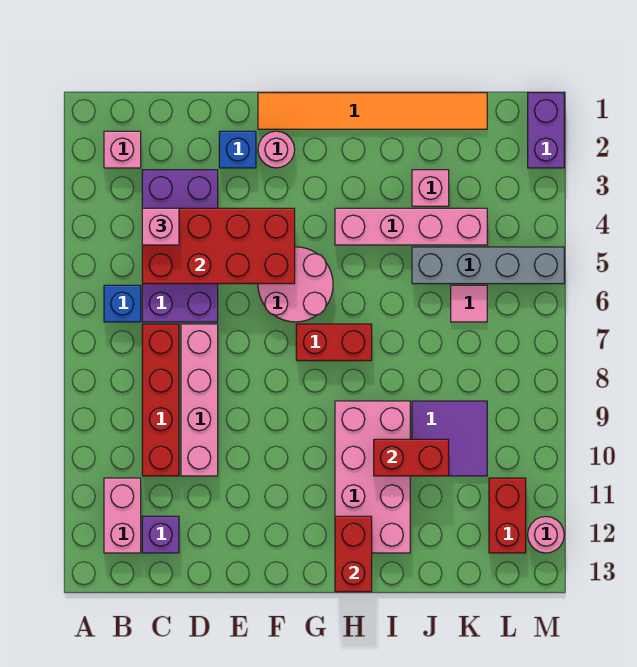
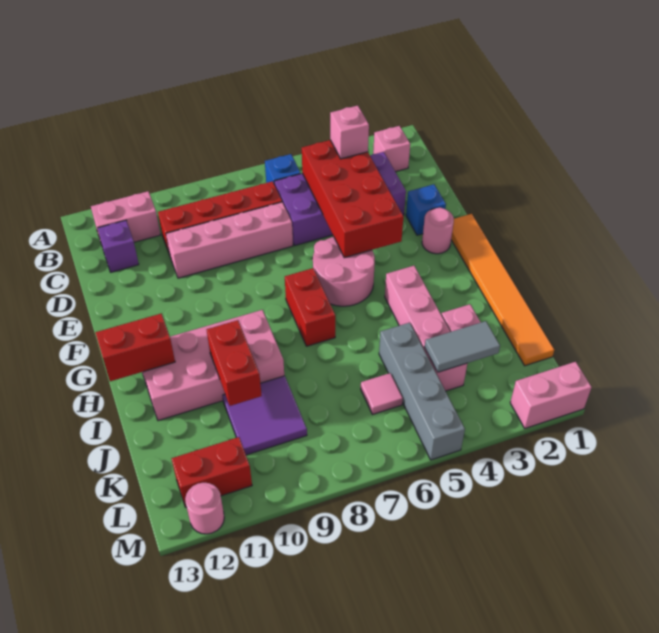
none -> grey tile K3:K4 level 2
purple brick M1:M2 level 1 -> pink brick M1:M2 level 1

